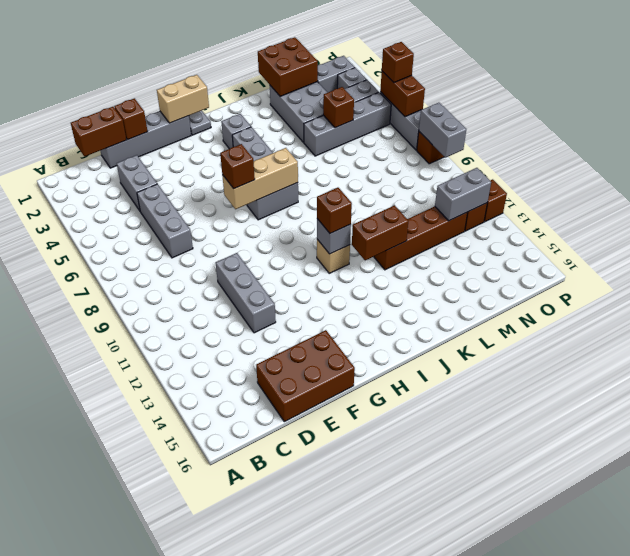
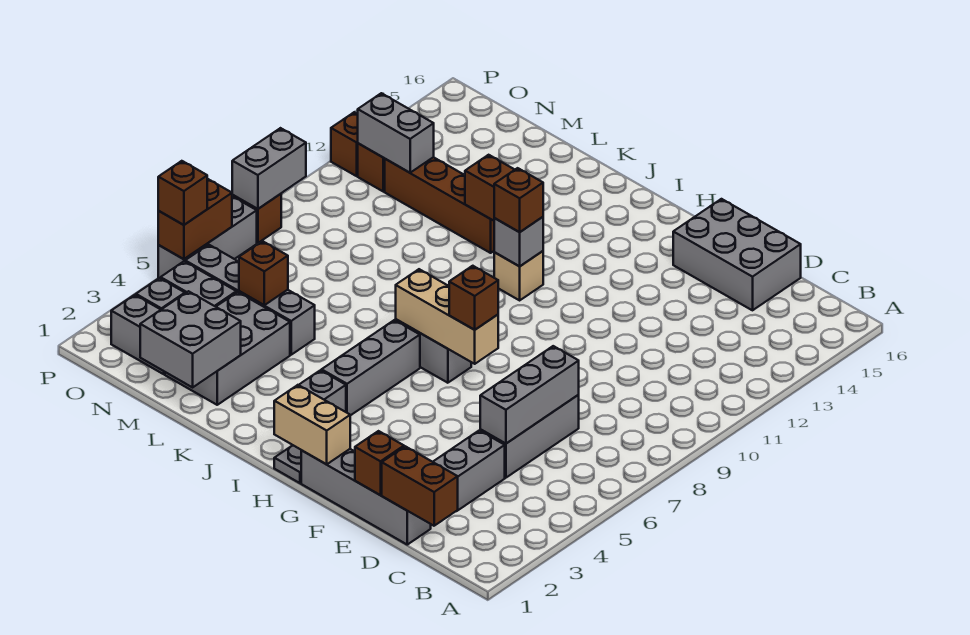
brown brick D15:F16 level 1 -> grey brick D15:F16 level 1
grey brick E10:E12 level 1 -> grey brick D5:D7 level 2
brown brick L1:M2 level 2 -> grey brick L1:M2 level 2

